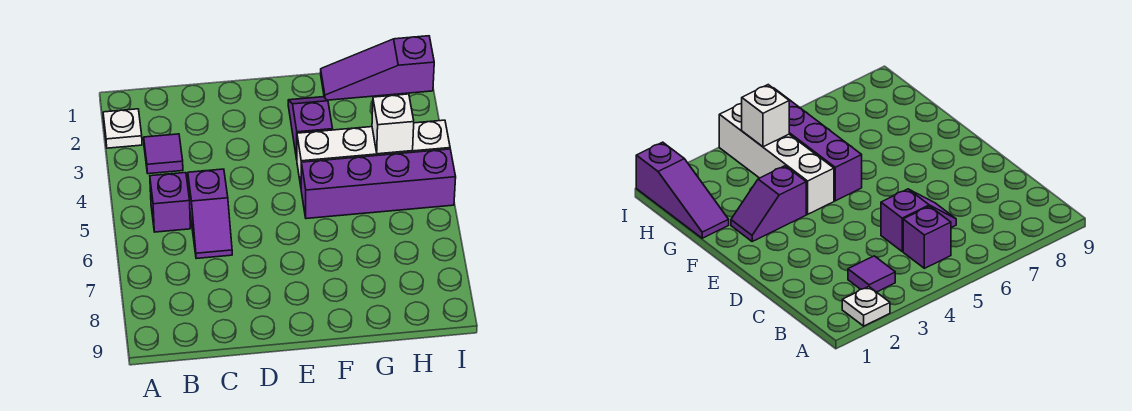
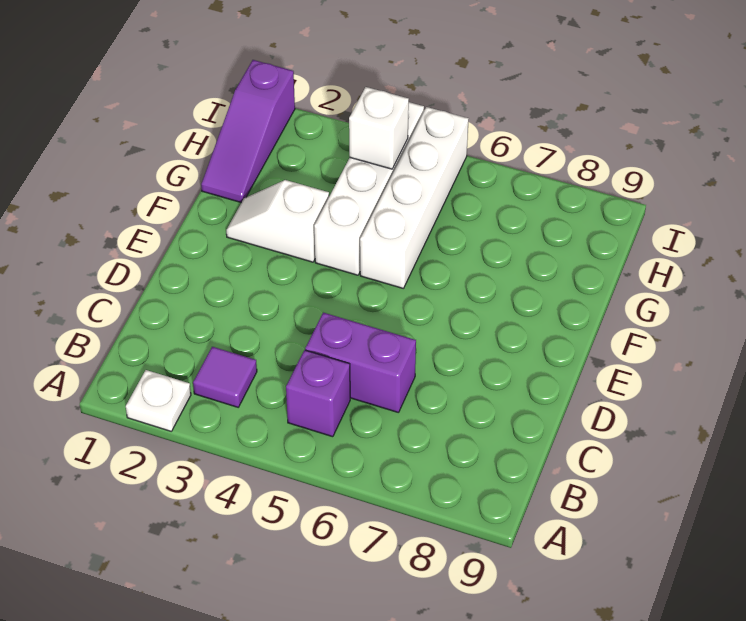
purple slope C5:C6 level 1 top 5 -> purple brick C5:C6 level 1
purple slope F2:F3 level 1 top 3 -> white slope F2:F3 level 1 top 3
purple brick F5:I5 level 1 -> white brick F5:I5 level 1

